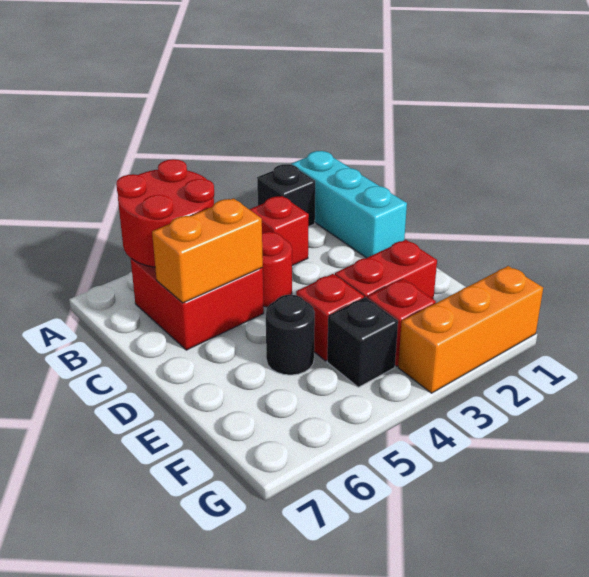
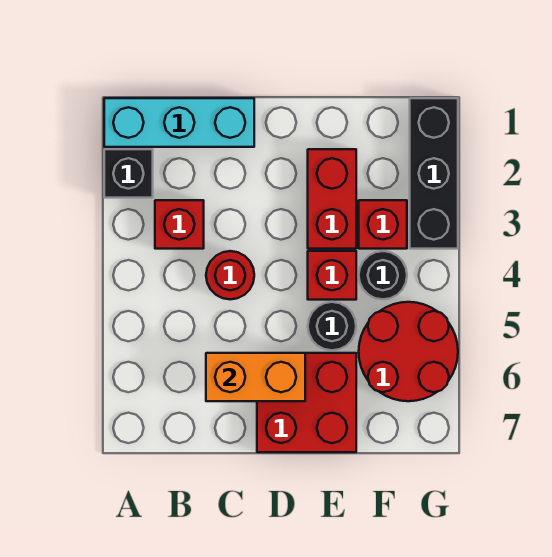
red round brick A5:B6 level 2 -> red round brick F5:G6 level 1
red brick B5:C6 level 1 -> red brick D6:E7 level 1
orange brick C5:C6 level 2 -> orange brick C6:D6 level 2
black brick F4 level 1 -> black round brick F4 level 1
orange brick G1:G3 level 1 -> black brick G1:G3 level 1

